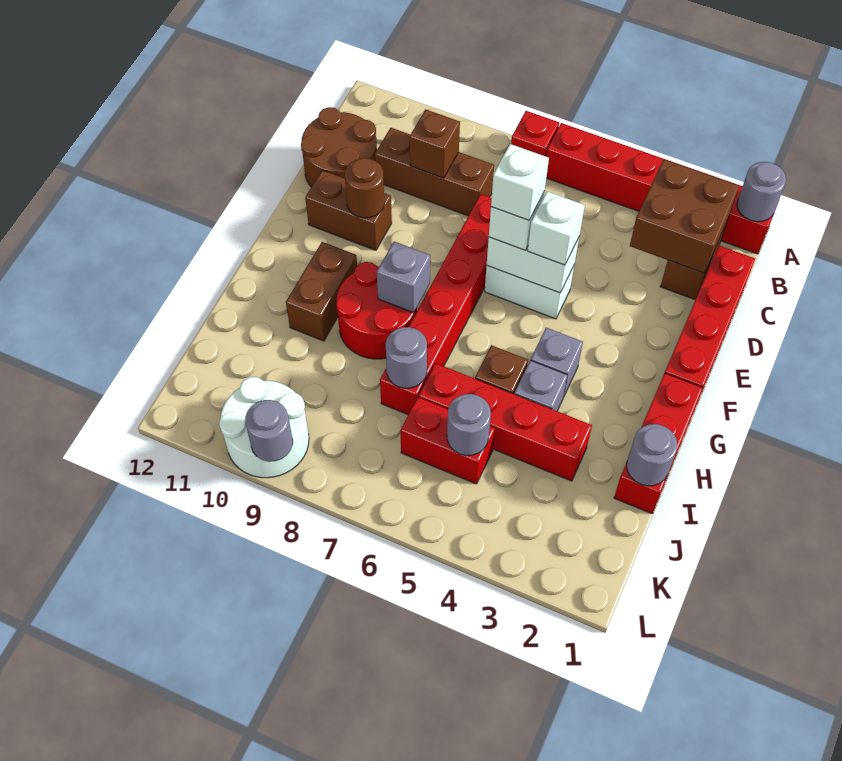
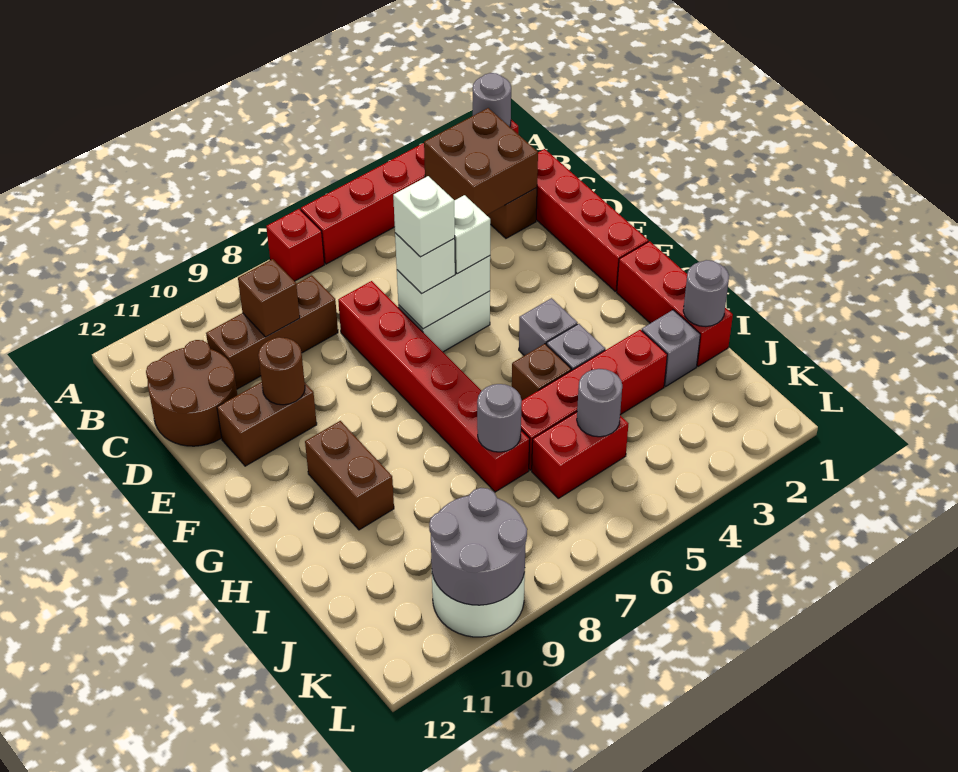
red round brick G8:H9 level 1 -> none
grey brick G8 level 2 -> grey brick I2 level 1
grey round brick L9 level 2 -> grey round brick K9:L10 level 2

